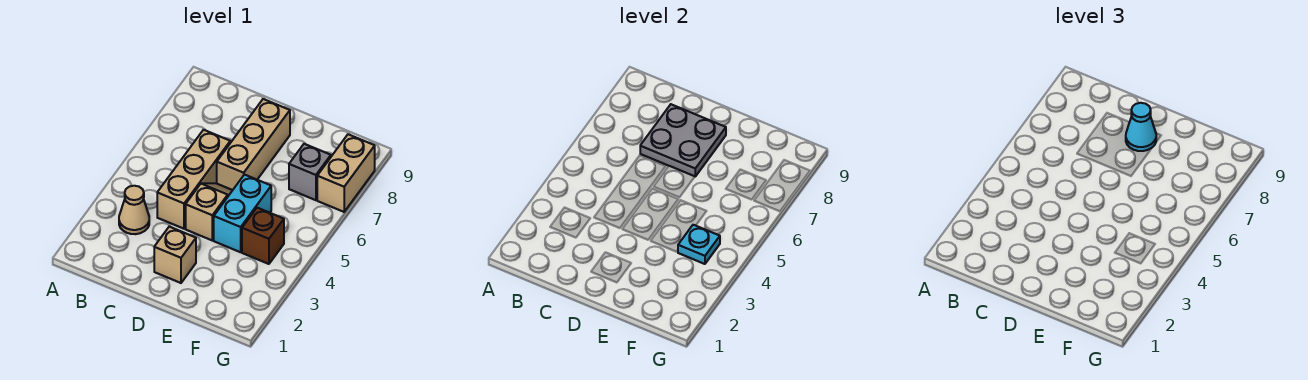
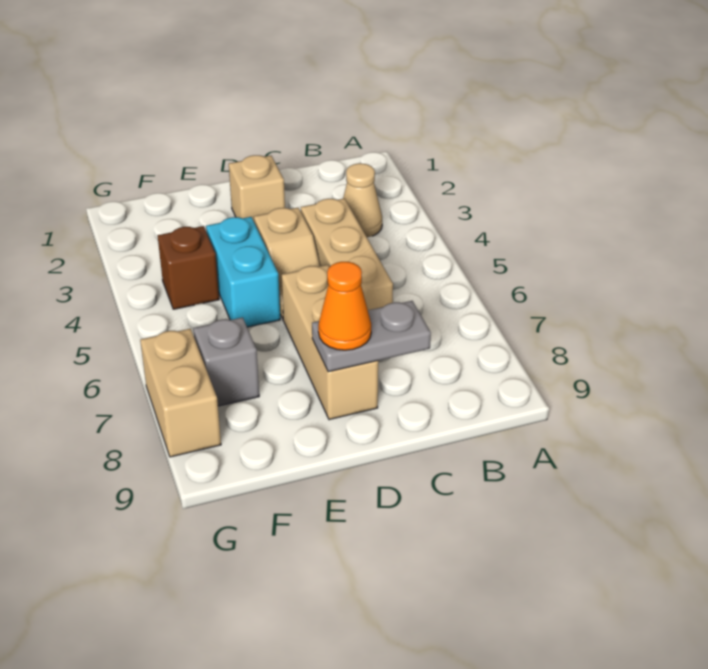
grey plate C7:D8 level 2 -> grey plate C8:D8 level 2
cyan cone D8 level 3 -> orange cone D8 level 3
cyan plate F4 level 2 -> none

